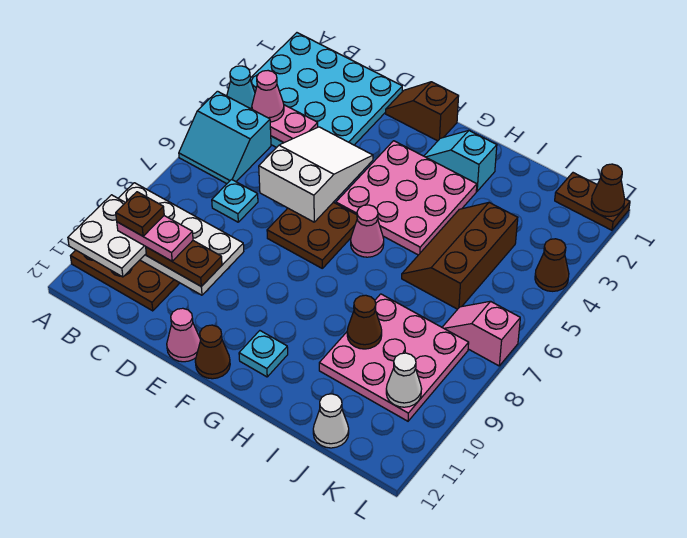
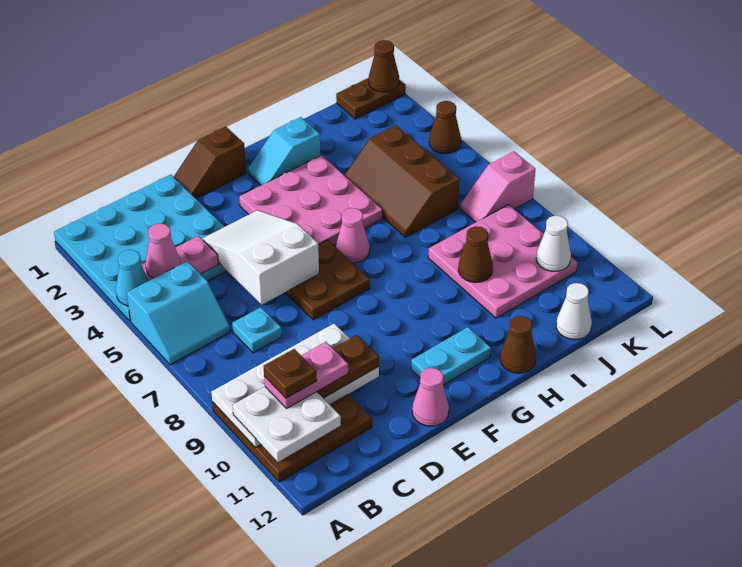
brown cone F12 level 1 -> brown cone H12 level 1
cyan plate G11 level 1 -> cyan plate F11:G11 level 1

